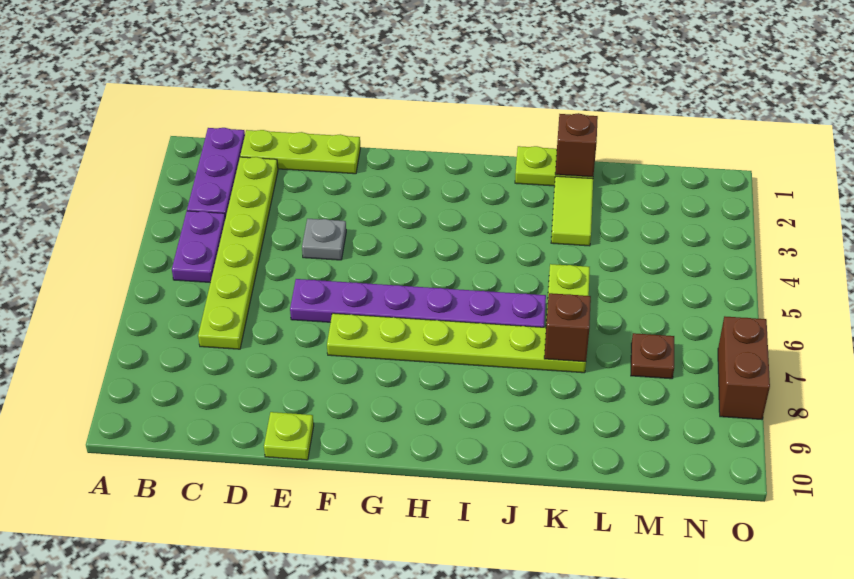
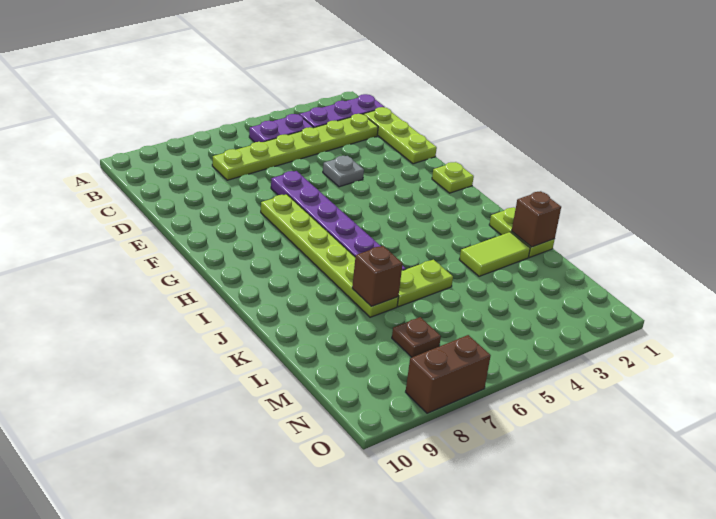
lime plate E10 level 1 -> lime plate G1 level 1

